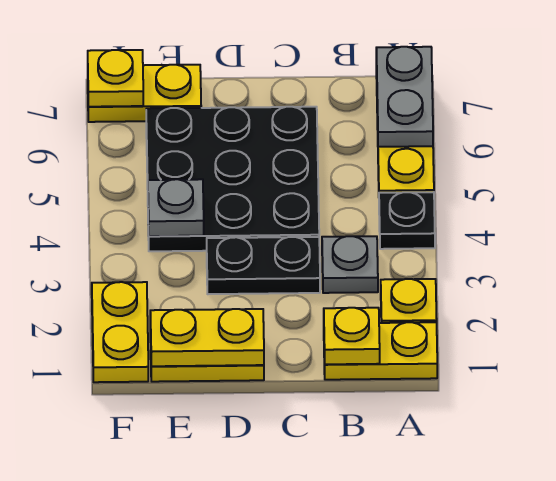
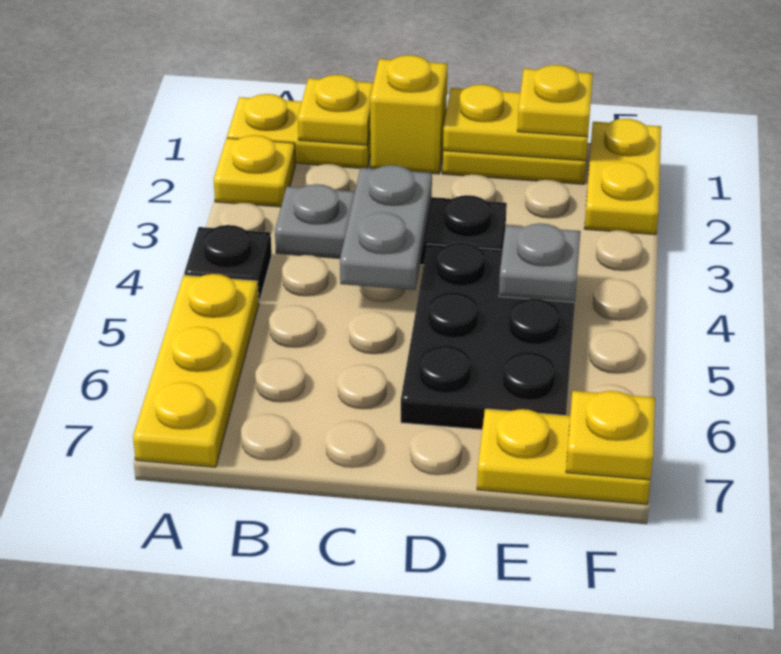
grey plate A6:A7 level 2 -> grey plate C3:C4 level 2
none -> yellow brick C1 level 1
black plate C4:E6 level 1 -> black plate D4:E6 level 1
none -> yellow plate E1 level 3

